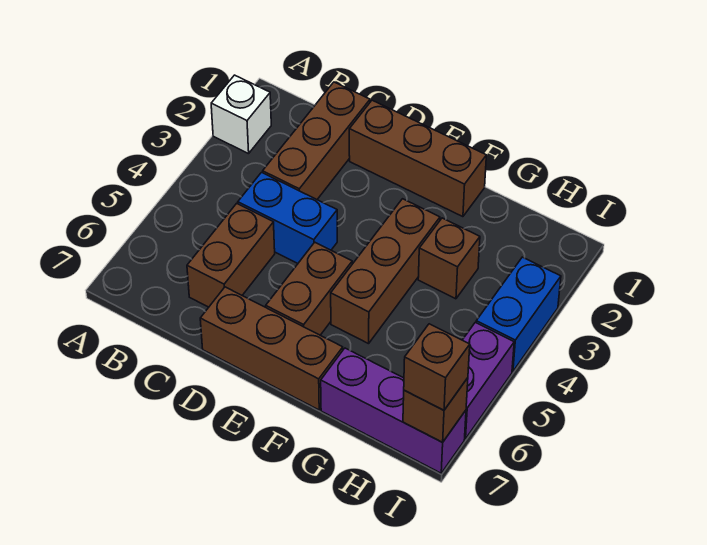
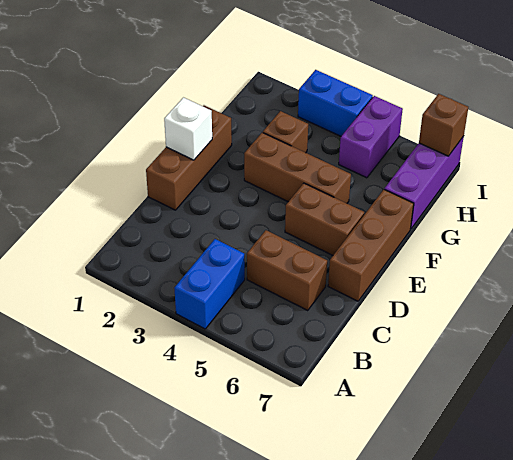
white brick A2 level 1 -> white brick E1 level 2
brown brick C1:C3 level 1 -> none
blue brick C4:D4 level 1 -> blue brick A4:B4 level 1
purple brick I5:I6 level 1 -> purple brick H5:I5 level 1
brown brick I7 level 3 -> none

